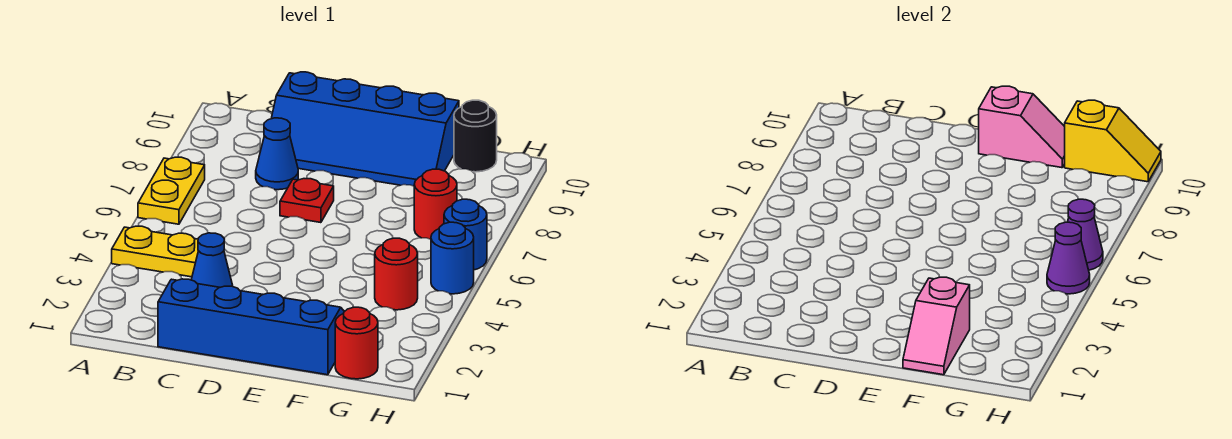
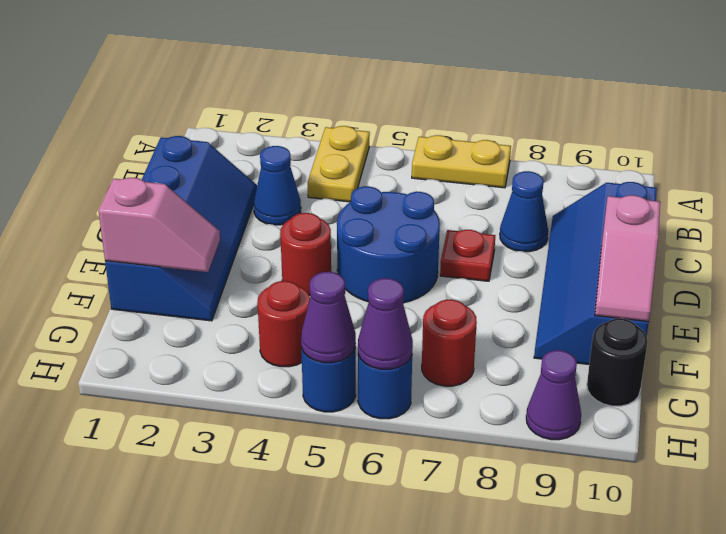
none -> blue round brick D5:E6 level 1
pink slope F1:F2 level 2 top 2 -> pink slope F1:F2 level 2 top 1
red round brick G1 level 1 -> red round brick E4 level 1
yellow slope G10:H10 level 2 top G -> none
none -> purple cone H9 level 1

